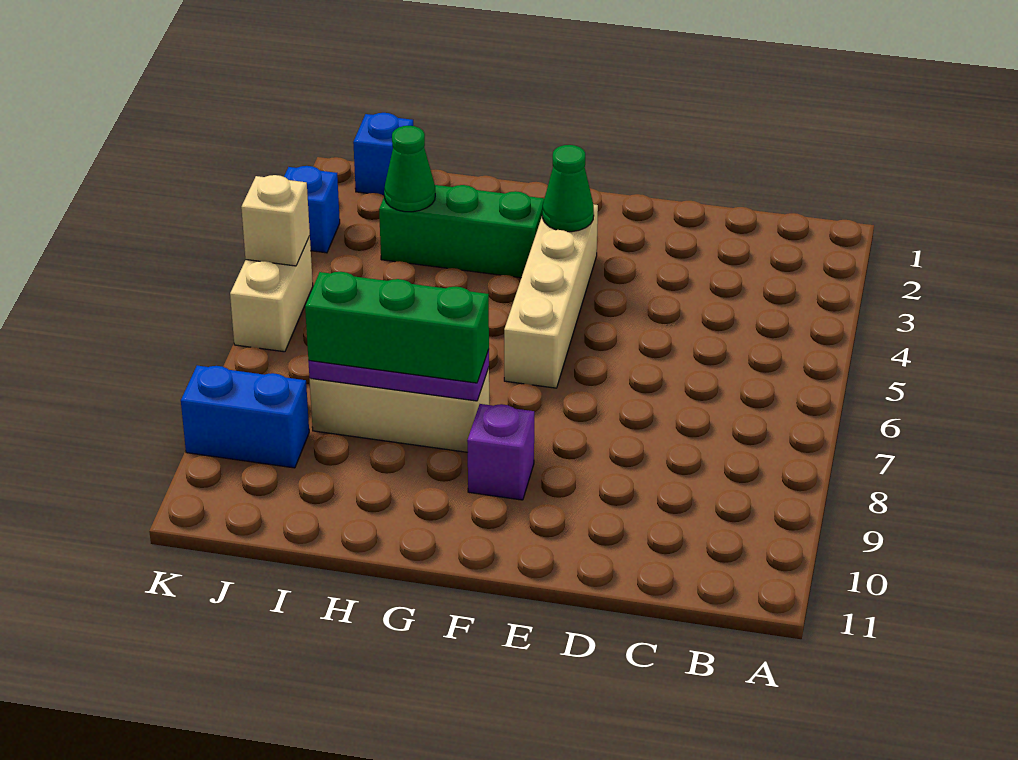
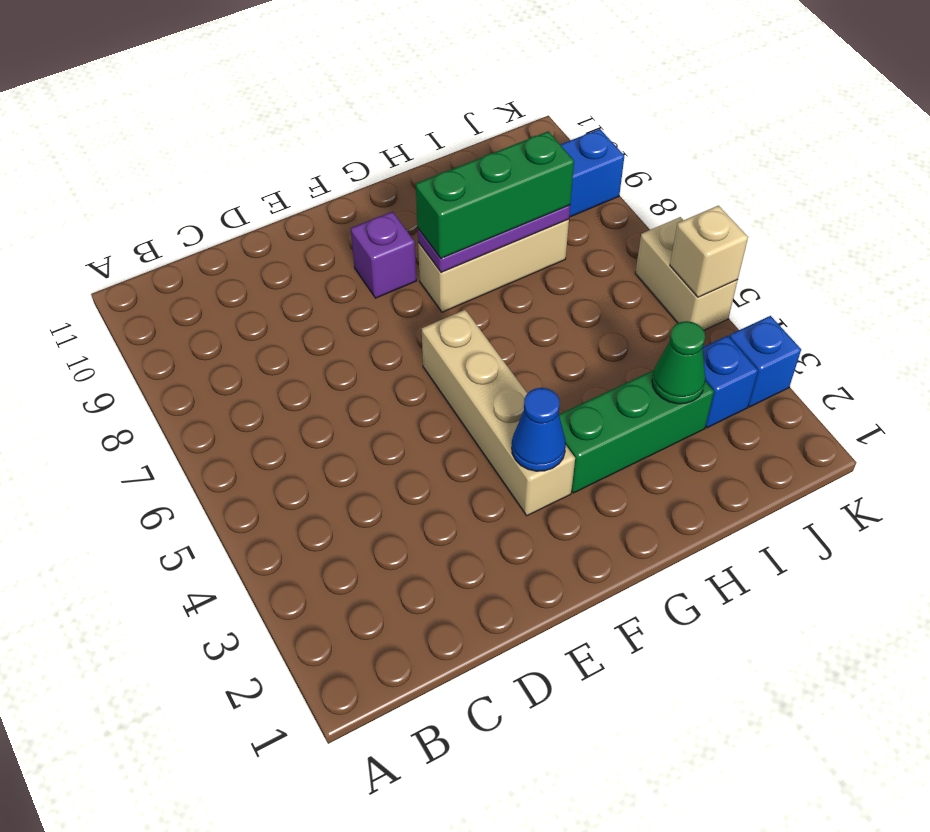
green cone F3 level 2 -> blue cone F3 level 2
blue brick J1 level 1 -> blue brick J3 level 1

